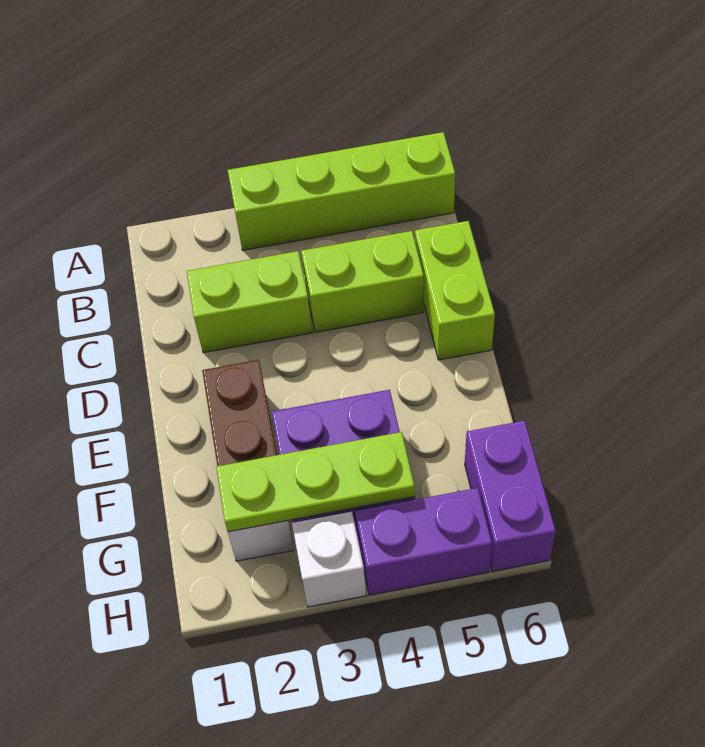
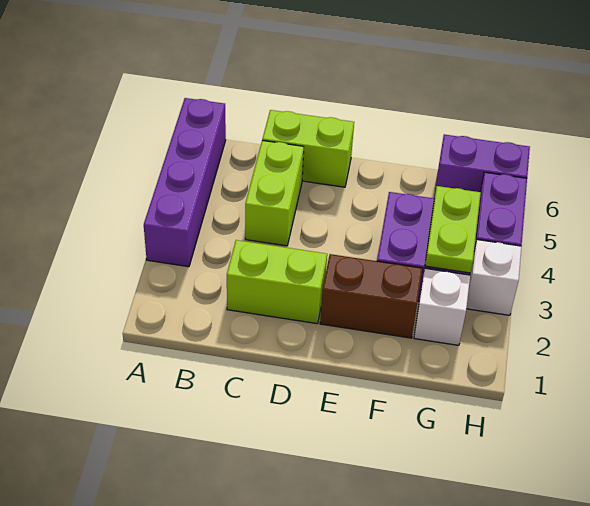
lime brick A3:A6 level 1 -> purple brick A3:A6 level 1
lime brick C2:C3 level 1 -> lime brick C2:D2 level 1
lime plate G2:G4 level 2 -> lime plate G3:G4 level 2

